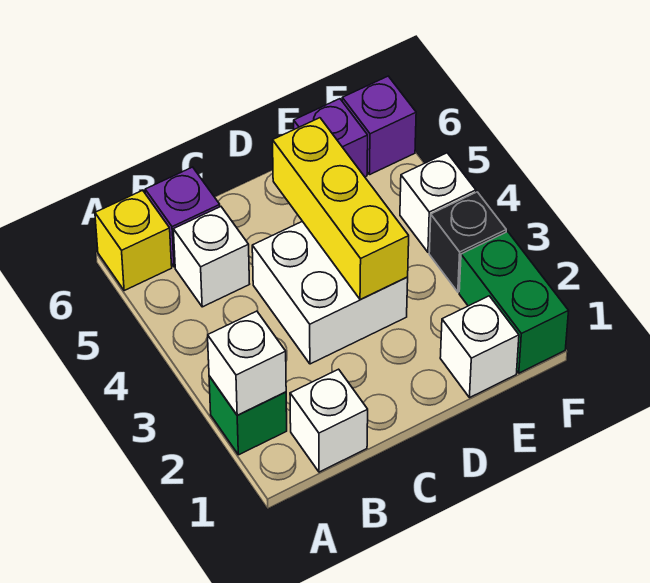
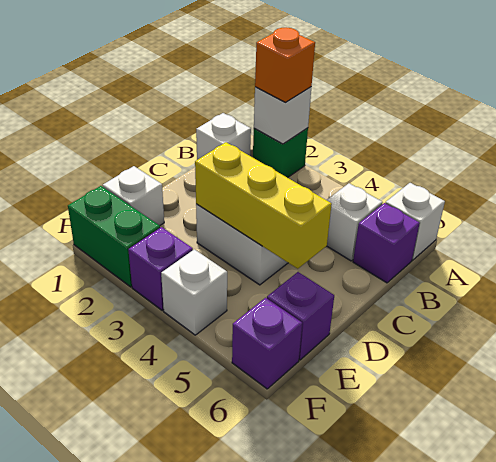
none -> orange brick A2 level 3
yellow brick A6 level 1 -> white brick A6 level 1
black brick F3 level 1 -> purple brick F3 level 1

